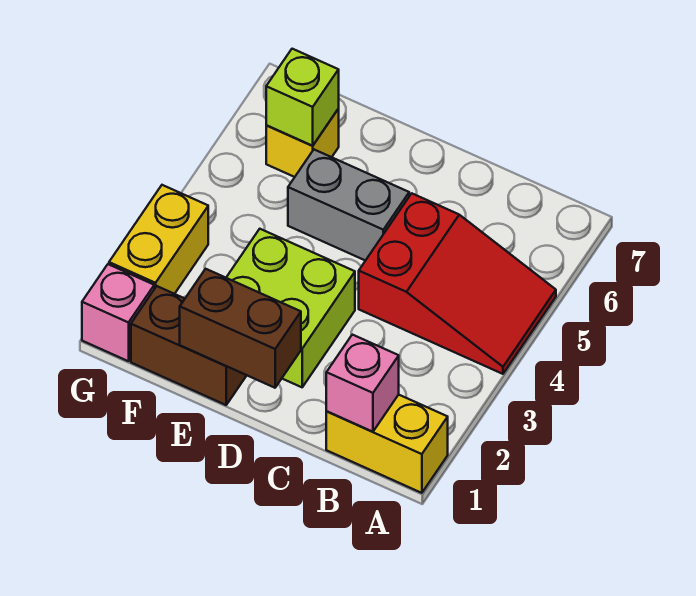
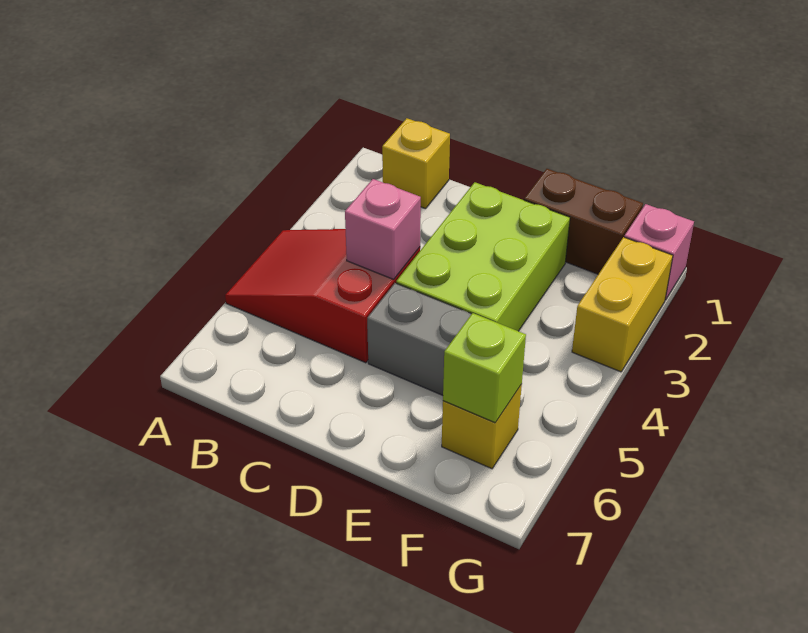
yellow brick A1:B1 level 1 -> yellow brick B1 level 1
pink brick B1 level 2 -> pink brick C4 level 2
brown brick D1:E1 level 2 -> none
lime brick D2:E3 level 1 -> lime brick D2:E4 level 1

